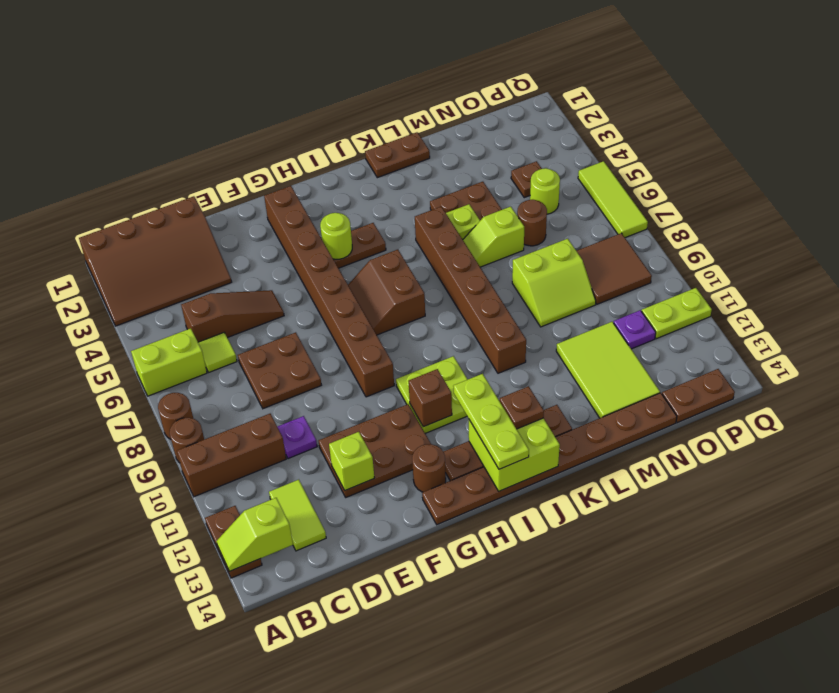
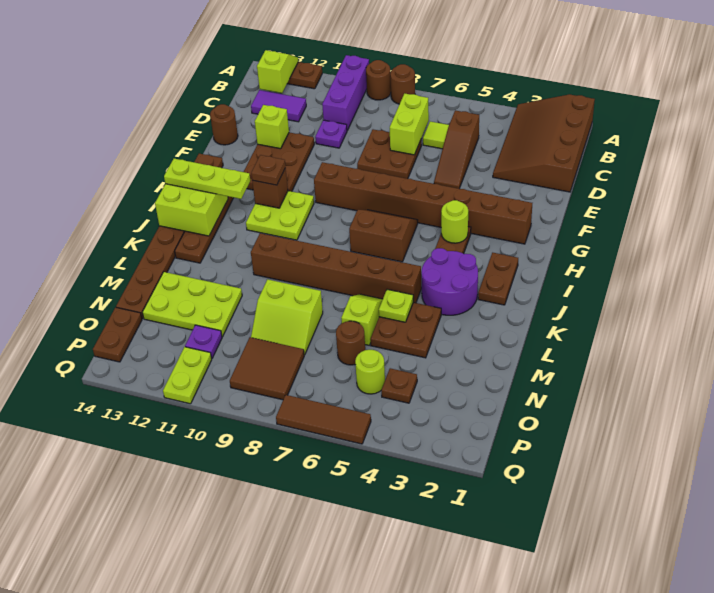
lime brick A6:B6 level 1 -> lime brick C7:D7 level 2
brown brick A10:C10 level 1 -> purple brick A10:C10 level 1
lime tile C12:C13 level 1 -> purple tile C12:C13 level 1
brown round brick G13 level 1 -> brown round brick E14 level 1
none -> purple round brick J3:K4 level 1
brown plate J13 level 3 -> brown plate H11 level 3
brown plate K1:L1 level 1 -> brown plate I2:J2 level 1
lime slope M8:N9 level 1 top 8 -> lime slope M8:N9 level 1 top M
lime tile M11:N13 level 1 -> lime plate M11:N13 level 1
lime tile Q5:Q7 level 1 -> brown tile Q5:Q7 level 1

